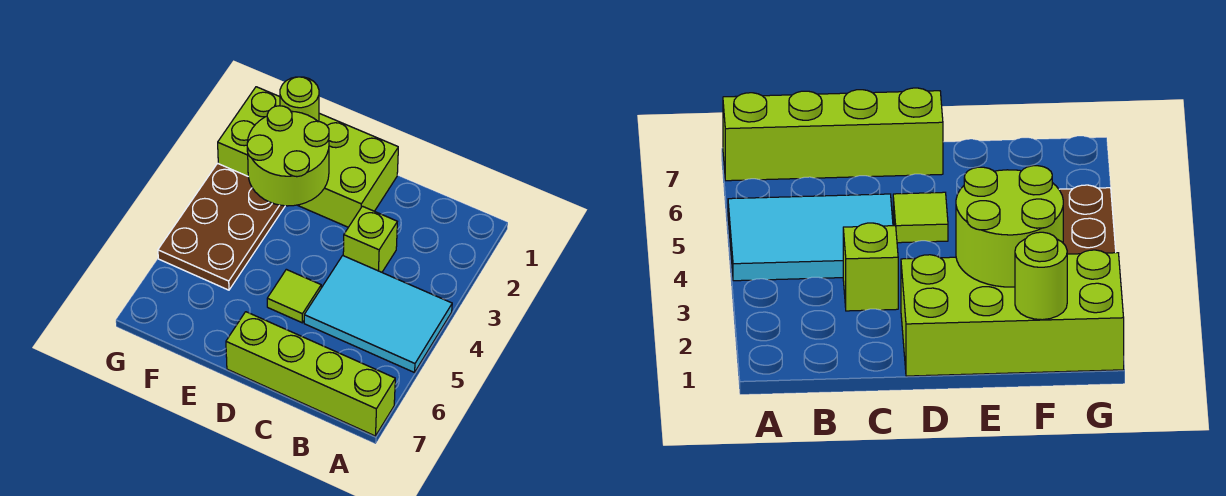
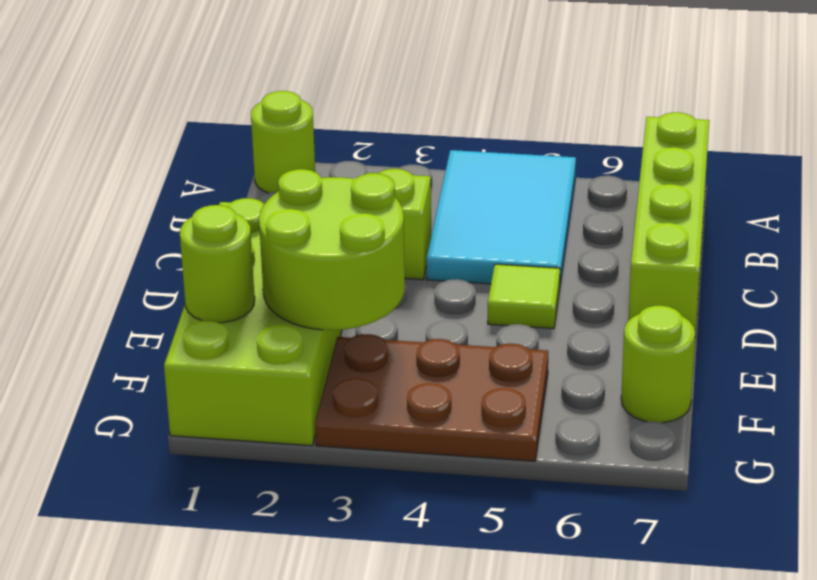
none -> lime round brick A1 level 1
none -> lime round brick F7 level 1

